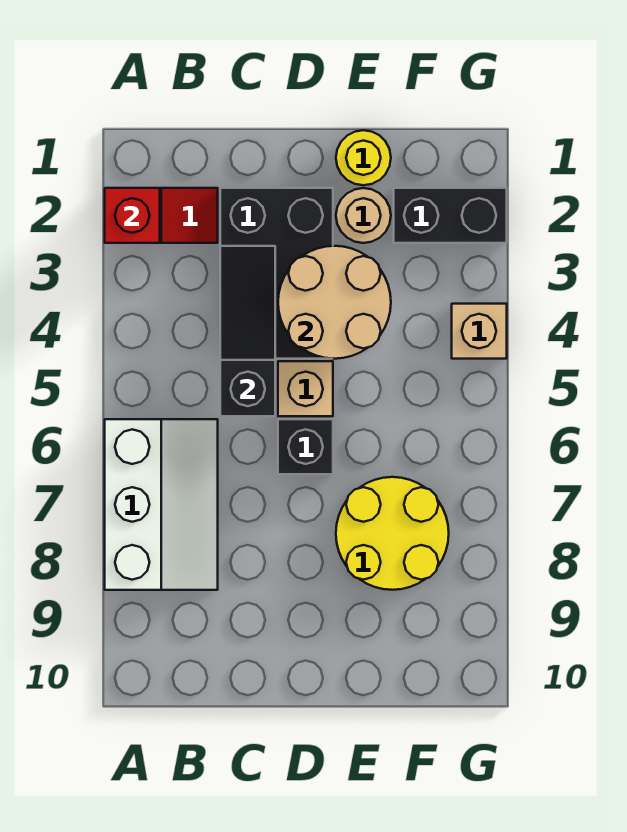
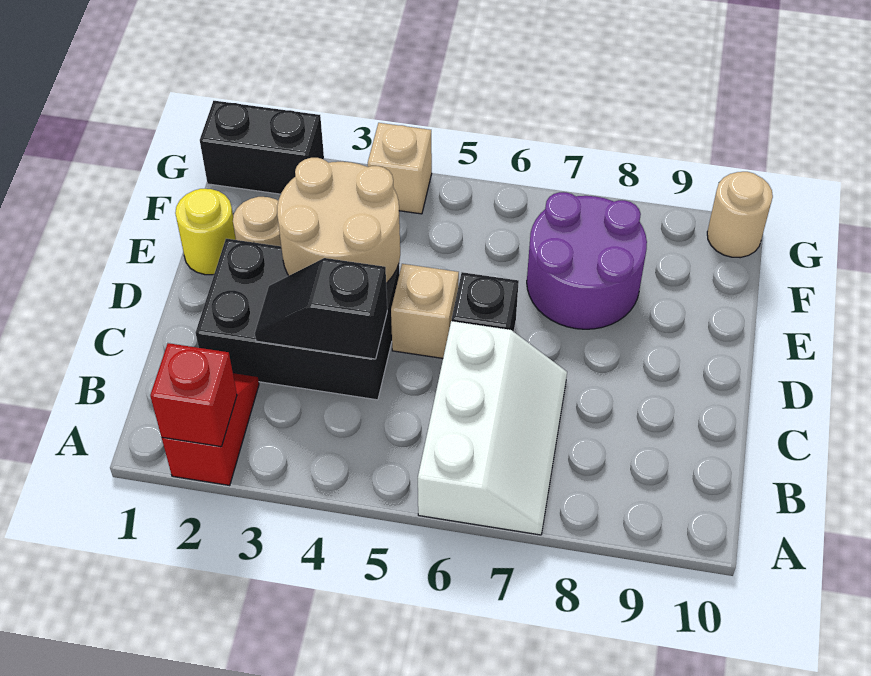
white slope A6:B8 level 1 top A -> white slope A6:C7 level 1 top 6
black slope C3:C5 level 2 top 5 -> black slope C3:C4 level 2 top 4
yellow round brick E7:F8 level 1 -> purple round brick E7:F8 level 1
black brick F2:G2 level 1 -> black brick G1:G2 level 1
none -> tan round brick G10 level 1

